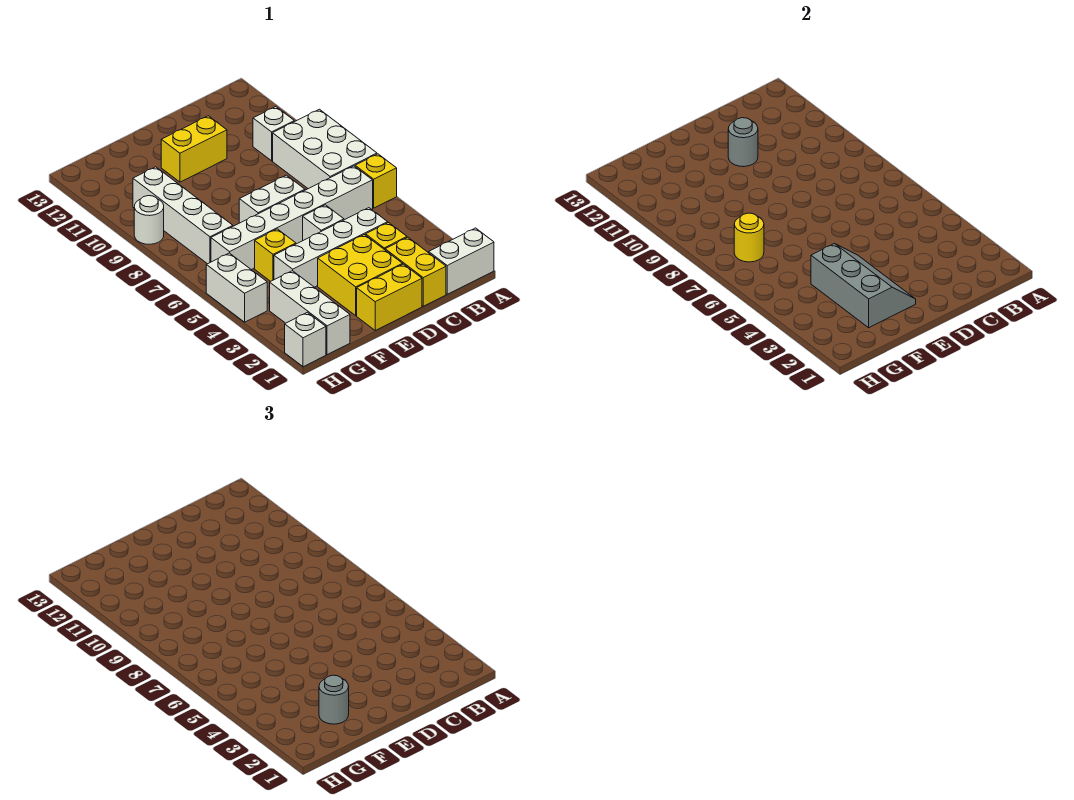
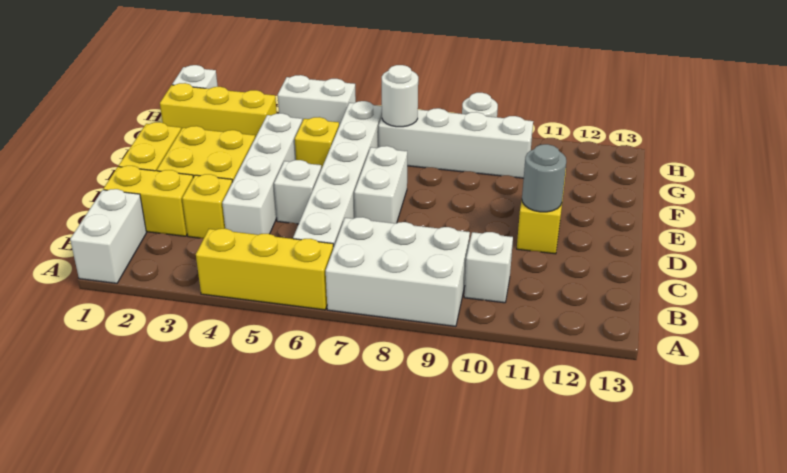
yellow brick A6 level 1 -> yellow brick A4:A6 level 1
grey slope E2:F4 level 2 top F -> none
grey round brick F2 level 3 -> none
white brick G1:G3 level 1 -> yellow brick G1:G3 level 1
yellow round brick G7 level 2 -> white round brick G7 level 2

